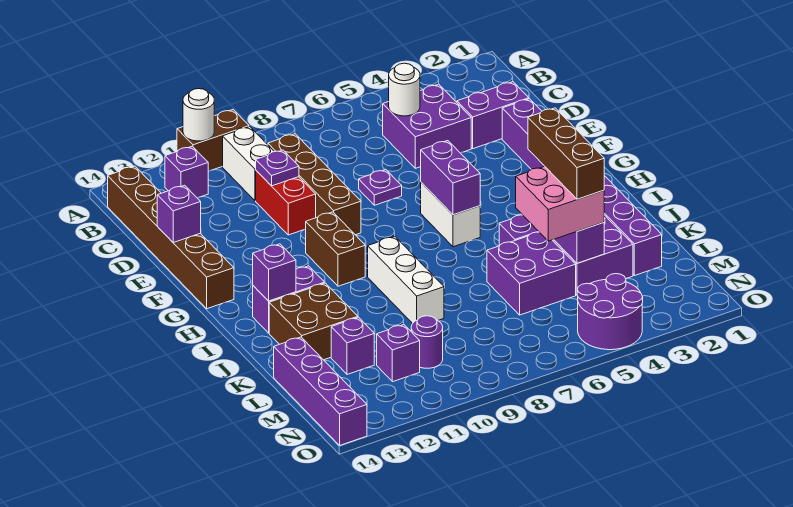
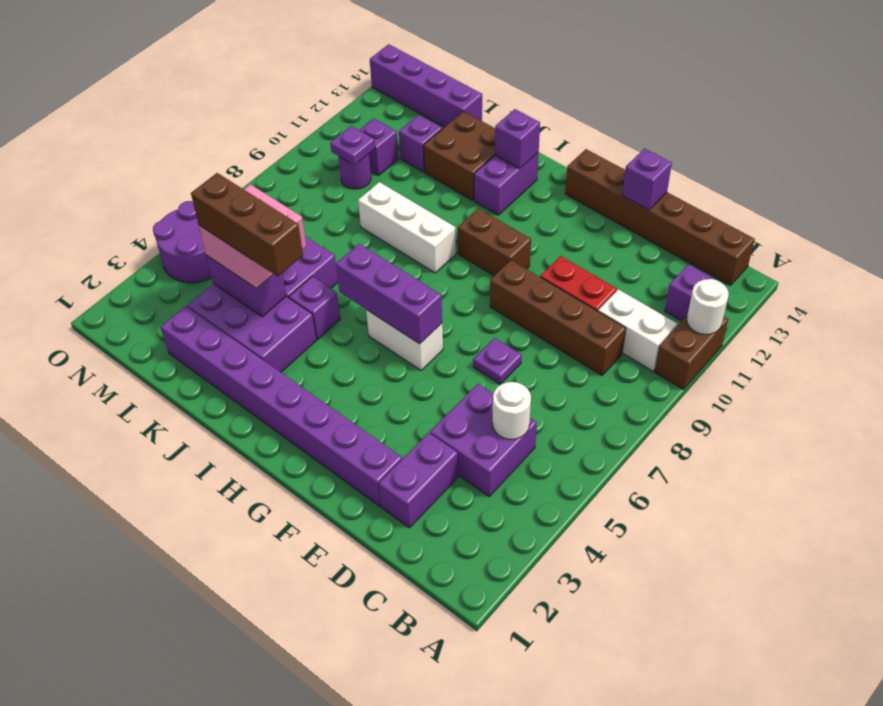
purple plate D10 level 2 -> purple plate M10 level 2
purple brick G6:H6 level 2 -> purple brick G6:I6 level 2

